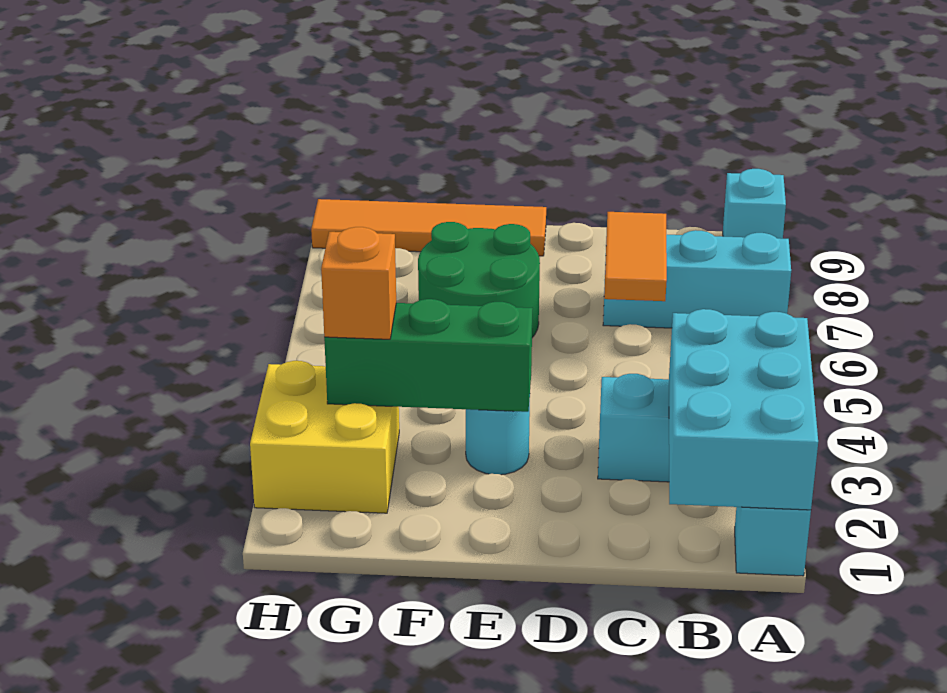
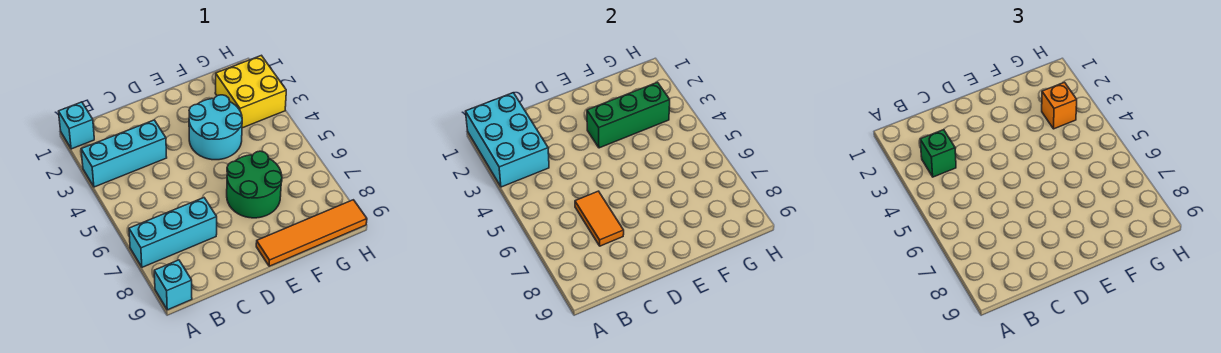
none -> green brick B3 level 3
cyan round brick E3 level 1 -> cyan round brick E3:F4 level 1

